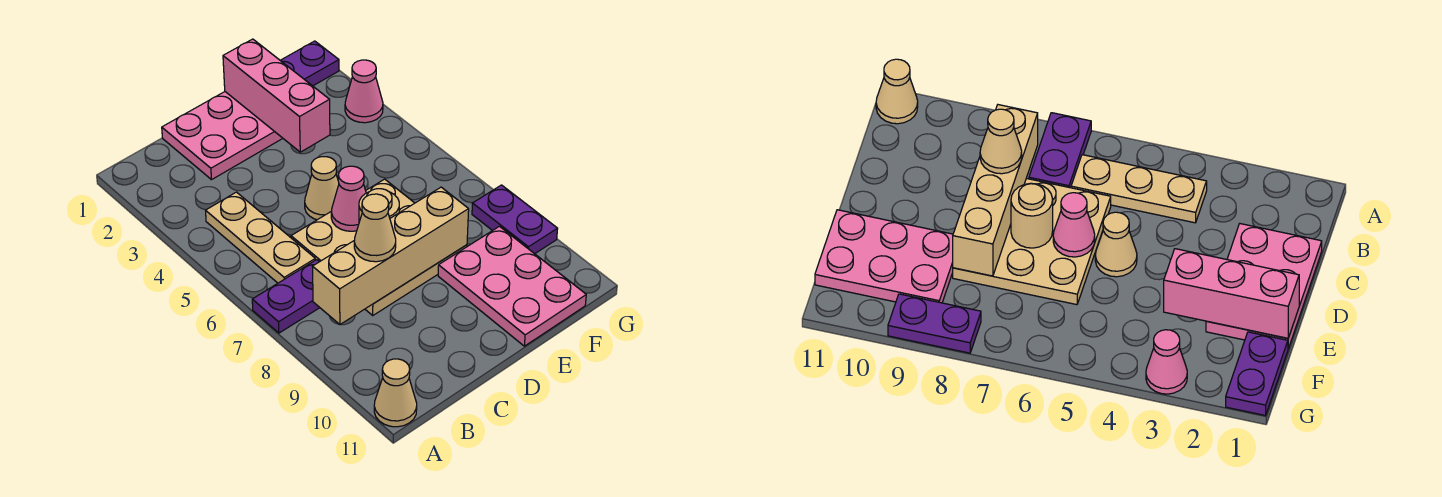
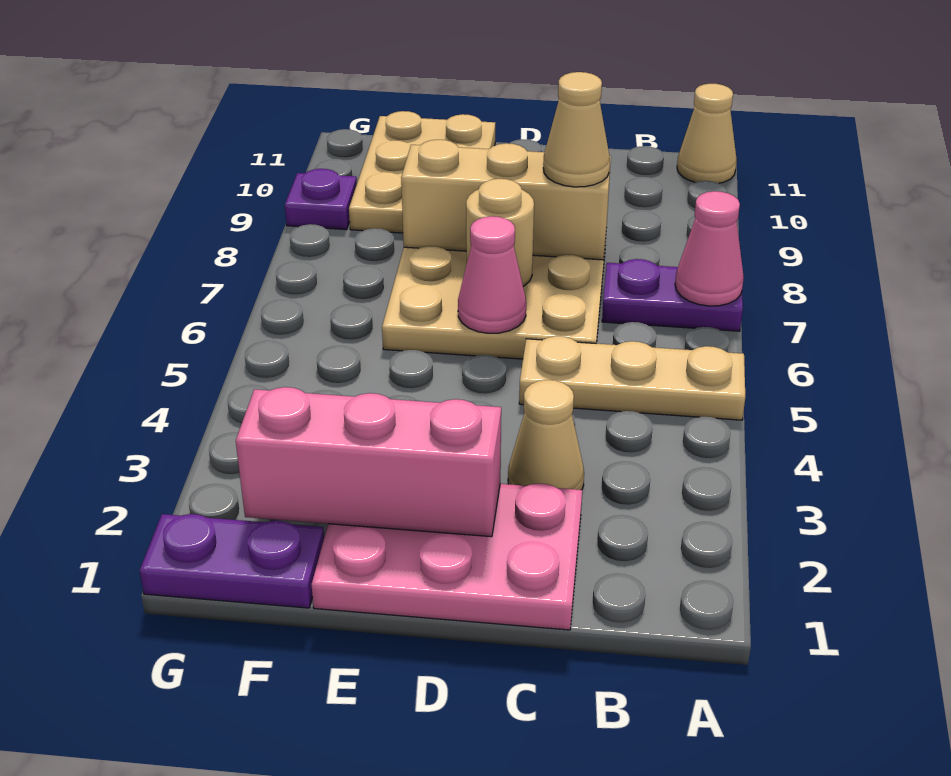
tan plate B4:B6 level 1 -> tan plate A5:C5 level 1
tan brick B8:E8 level 2 -> tan brick C8:E8 level 2
tan cone D5 level 1 -> tan cone C3 level 1
pink brick E1:E3 level 2 -> pink brick D2:F2 level 2
pink plate E9:F11 level 1 -> tan plate E9:F11 level 1
pink cone G3 level 1 -> pink cone A7 level 2
purple plate G8:G9 level 1 -> purple plate G9 level 1

